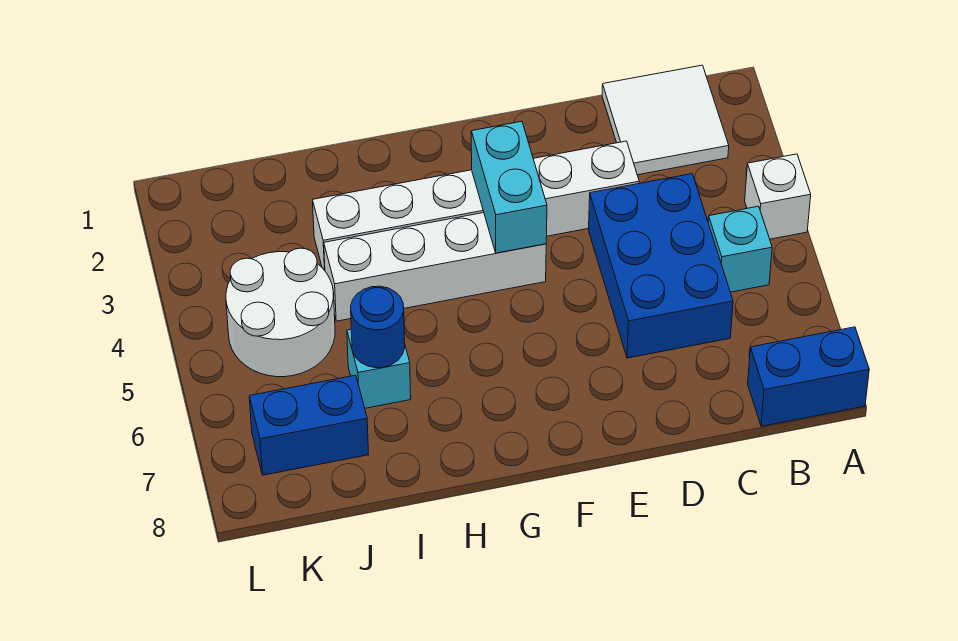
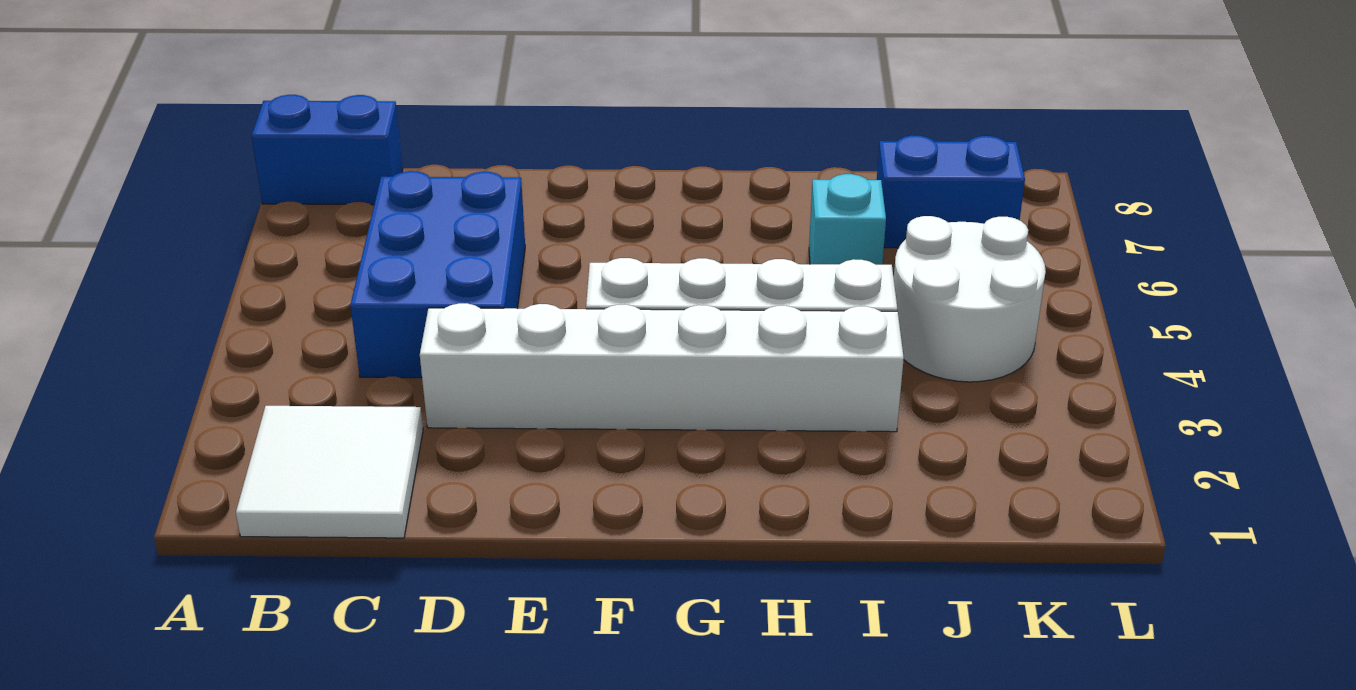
white brick A4 level 1 -> none
cyan brick B5 level 1 -> none
cyan brick F3:F4 level 2 -> none
blue round brick I6 level 2 -> none

